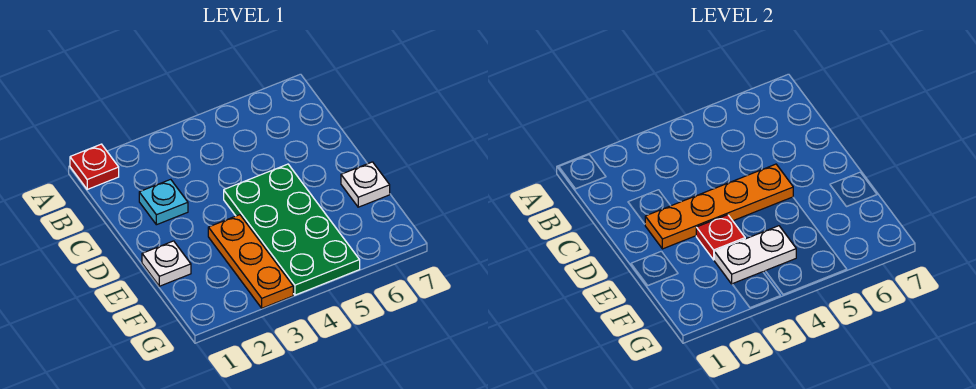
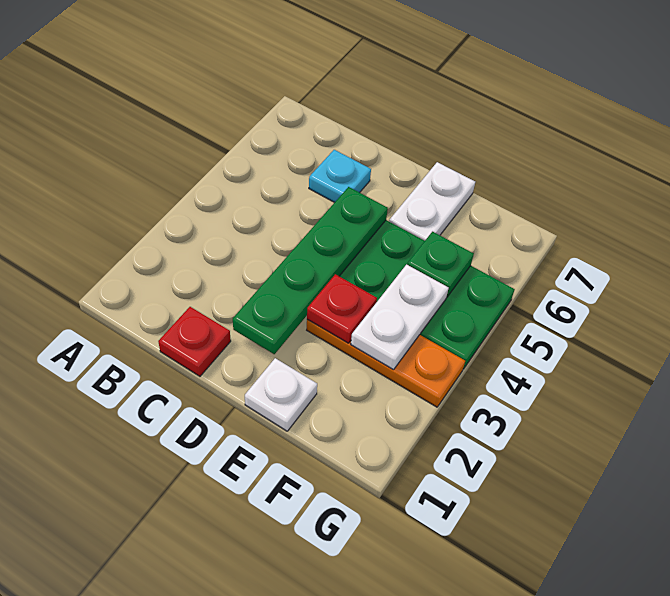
red plate A1 level 1 -> red plate C1 level 1
cyan plate C2 level 1 -> cyan plate C6 level 1
orange plate D2:D5 level 2 -> green plate D2:D5 level 2
white plate E7 level 1 -> white plate E6:E7 level 1
none -> green plate F5 level 2

